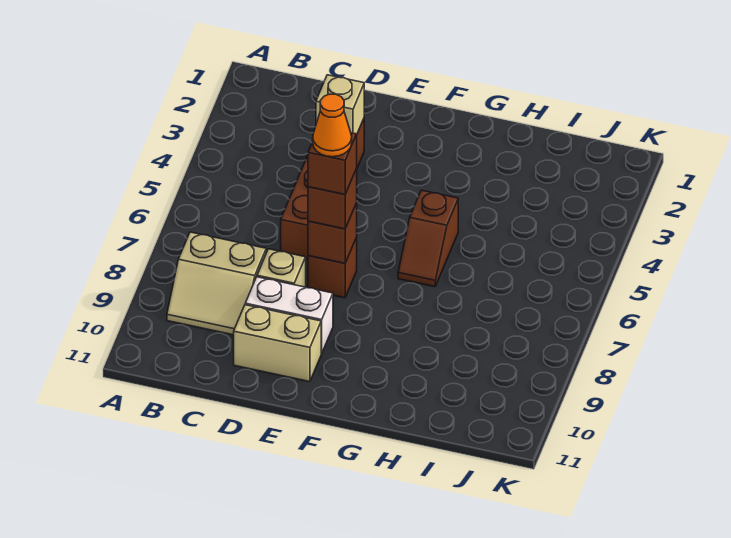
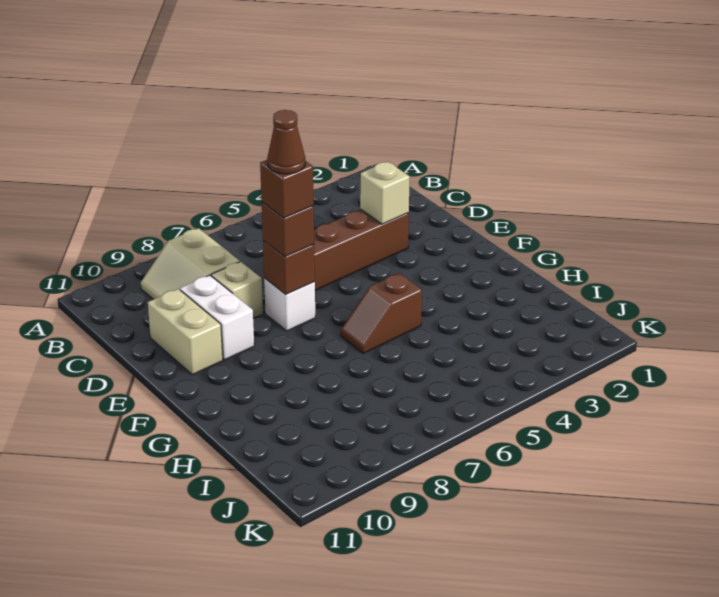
brown brick E7 level 1 -> white brick E7 level 1
orange cone E7 level 5 -> brown cone E7 level 5

